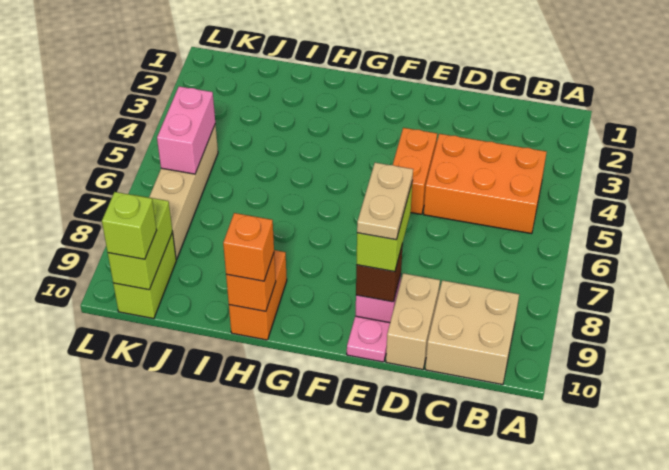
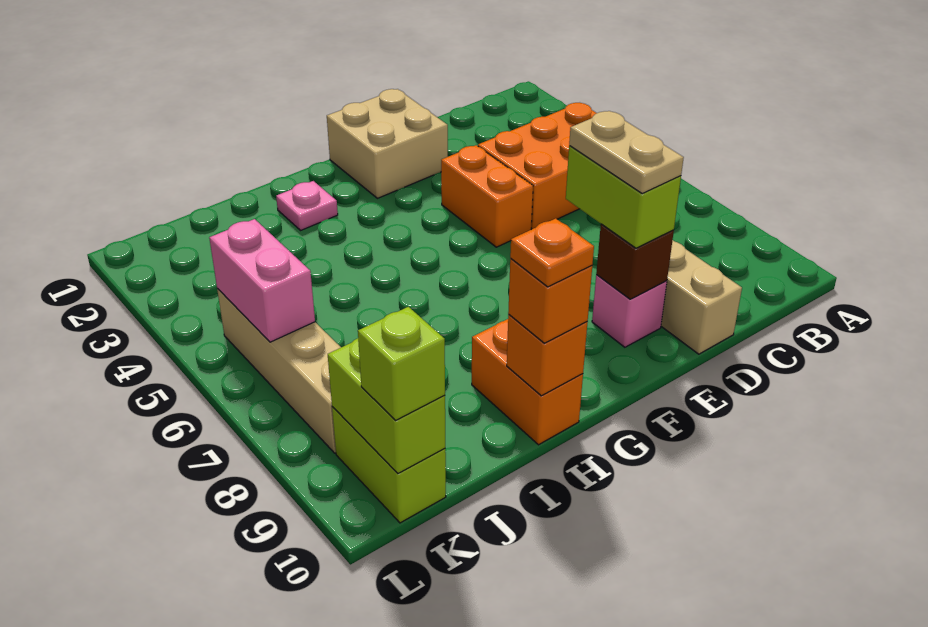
tan brick B9:C10 level 1 -> tan brick E1:F2 level 1
pink plate E10 level 1 -> pink plate H2 level 1
none -> orange plate H10 level 4

